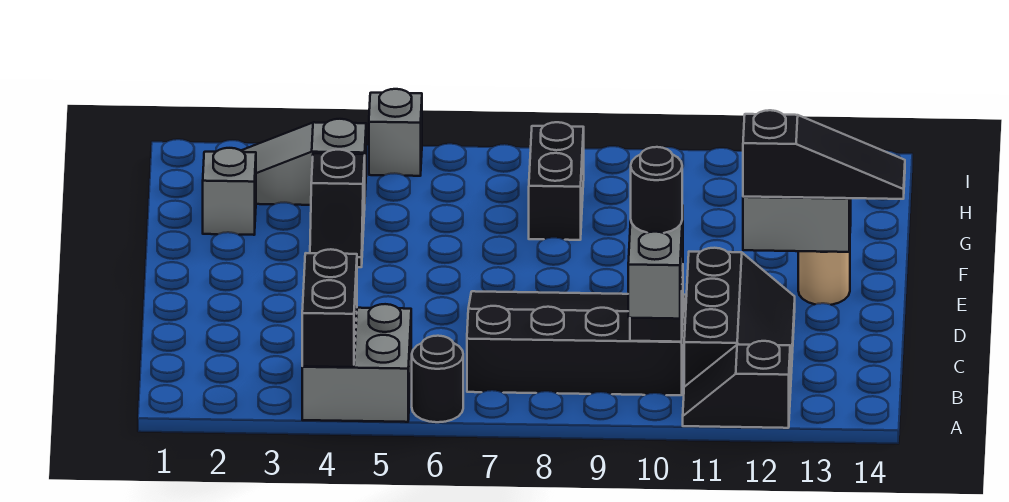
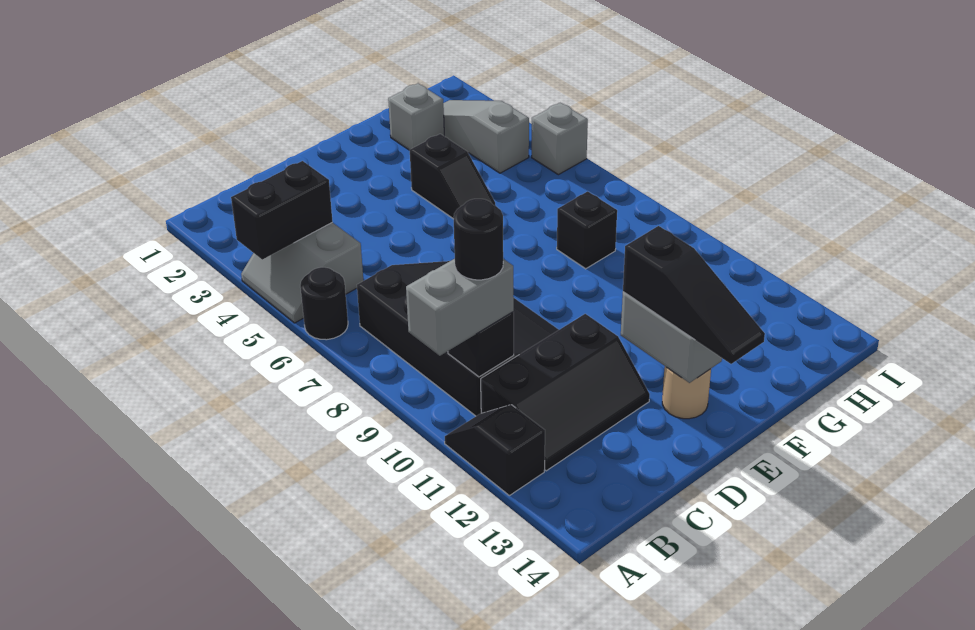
grey brick A4:B5 level 1 -> grey slope A4:B5 level 1 top B
black slope F4:G4 level 1 top G -> black slope F4:F5 level 1 top 4
black brick G8:H8 level 1 -> black brick G8 level 1

